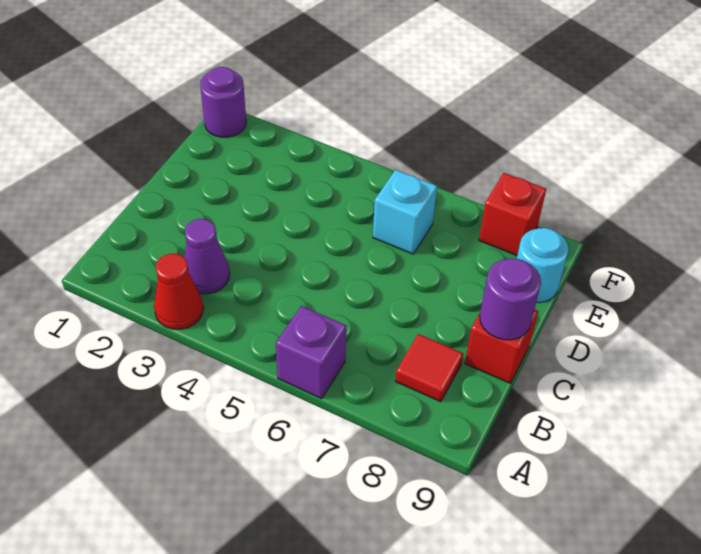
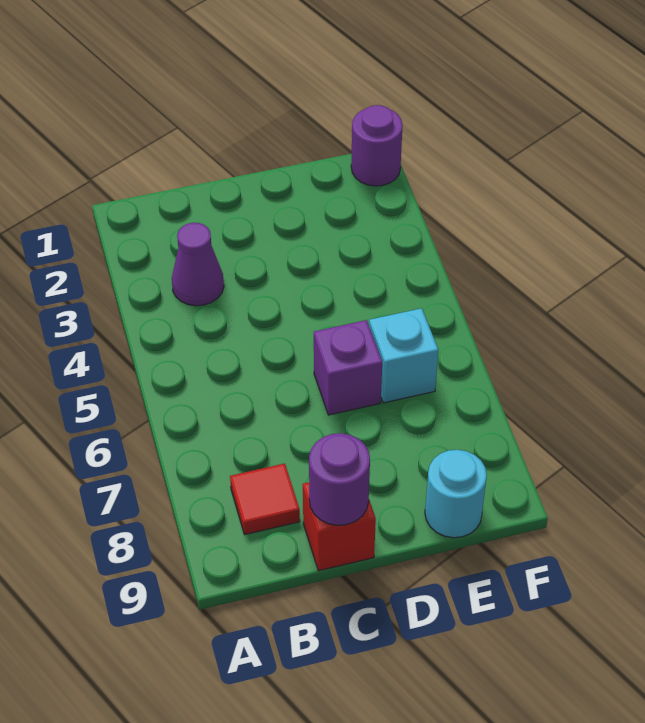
red cone A3 level 1 -> none
purple brick A6 level 1 -> purple brick D6 level 1
red brick F8 level 1 -> none

